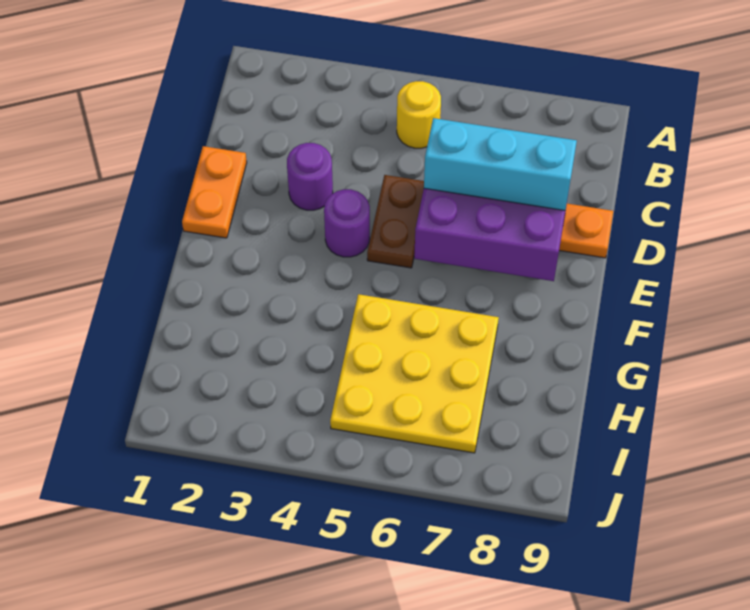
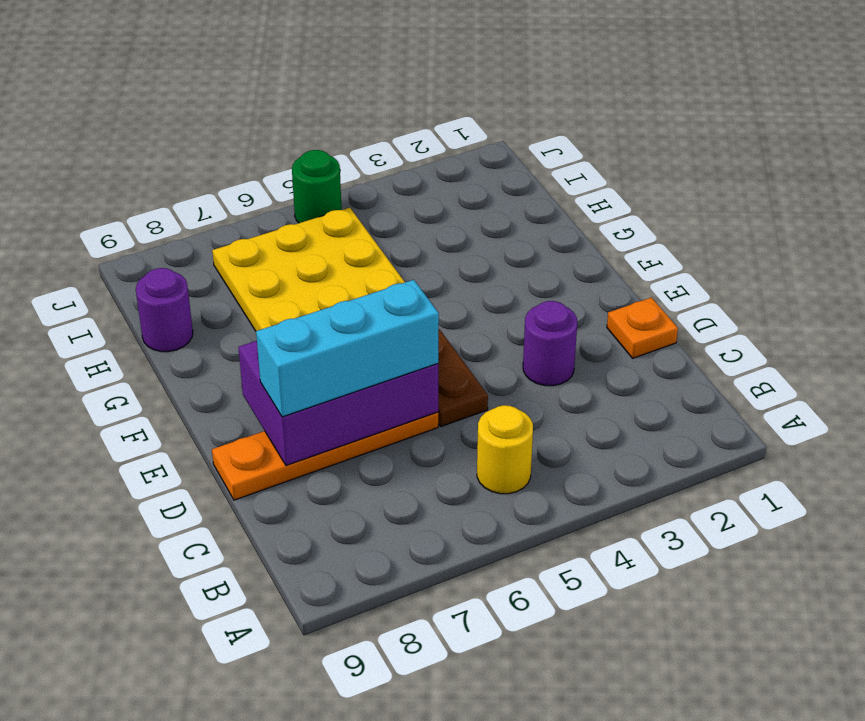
orange plate D1:E1 level 1 -> orange plate D1 level 1
purple round brick E4 level 1 -> purple round brick H9 level 1
none -> green round brick J5 level 1

